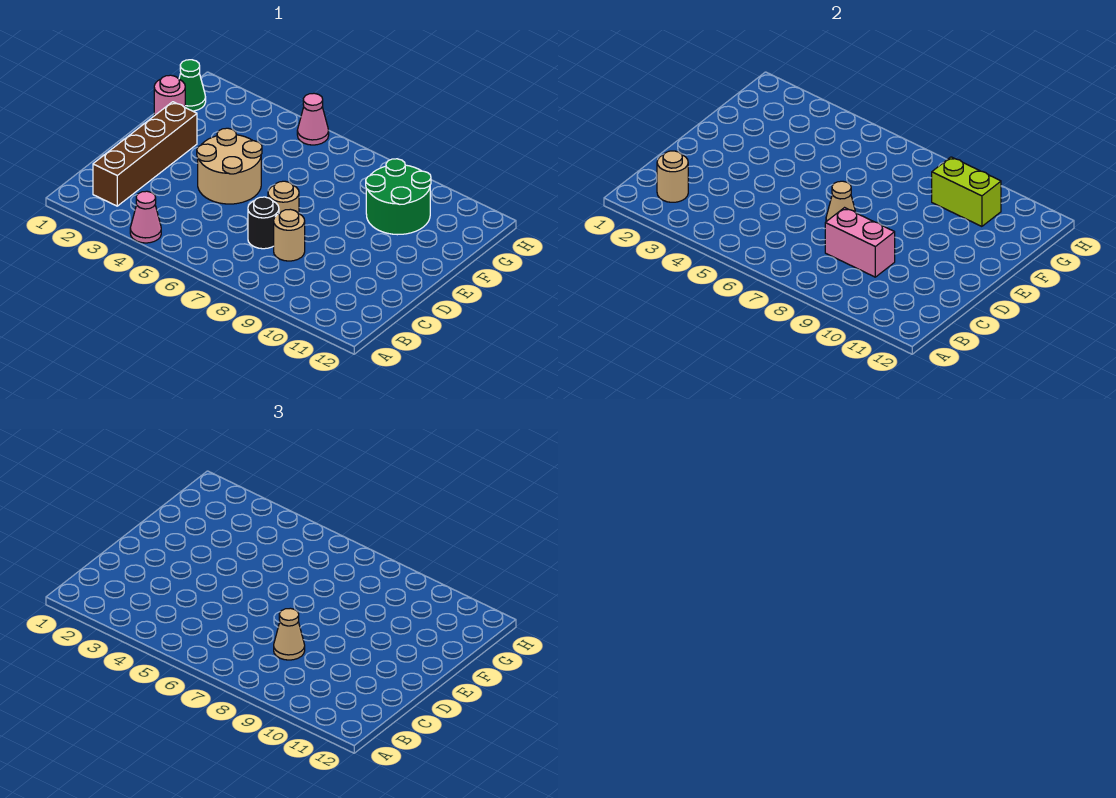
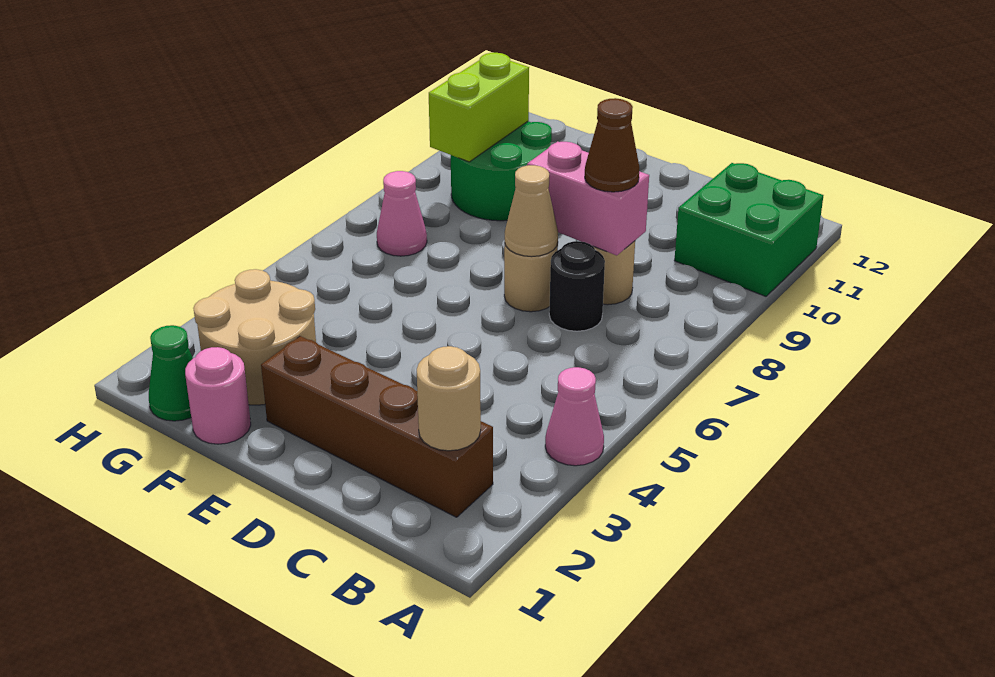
none -> green brick A10:B11 level 1
pink brick C8:C9 level 2 -> pink brick C8:D8 level 2
tan cone C8 level 3 -> brown cone C8 level 3
tan round brick D4:E5 level 1 -> tan round brick F2:G3 level 1
pink cone H5 level 1 -> pink cone G7 level 1

